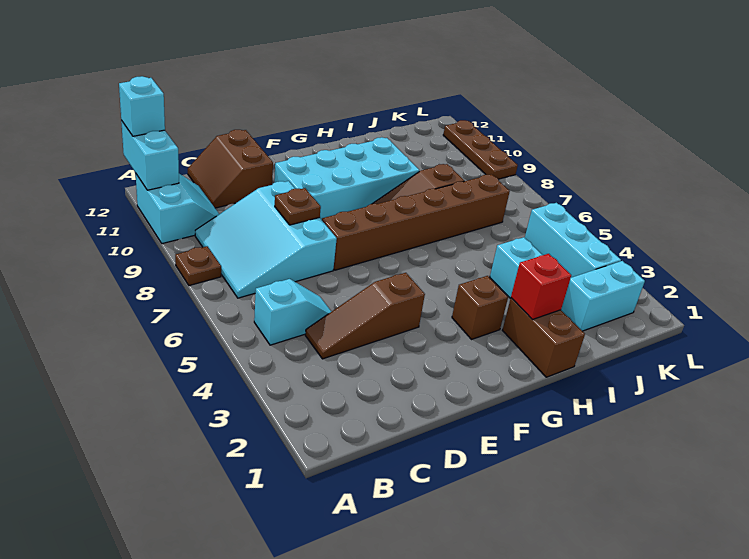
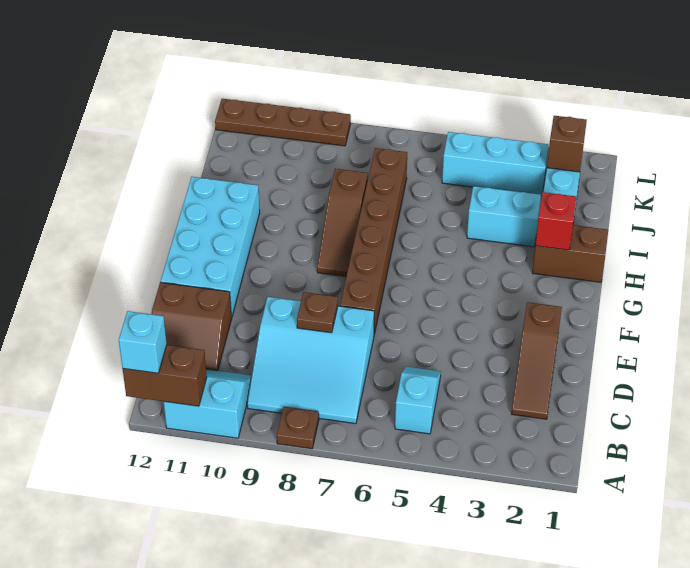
cyan brick A11:A12 level 2 -> brown brick A11:A12 level 2
brown slope C4:E4 level 1 top E -> brown slope C2:E2 level 1 top E
cyan brick E9:H10 level 1 -> cyan brick E11:H12 level 1
brown brick G3 level 1 -> brown brick K2 level 2
brown plate L9:L11 level 1 -> brown plate L9:L12 level 1

